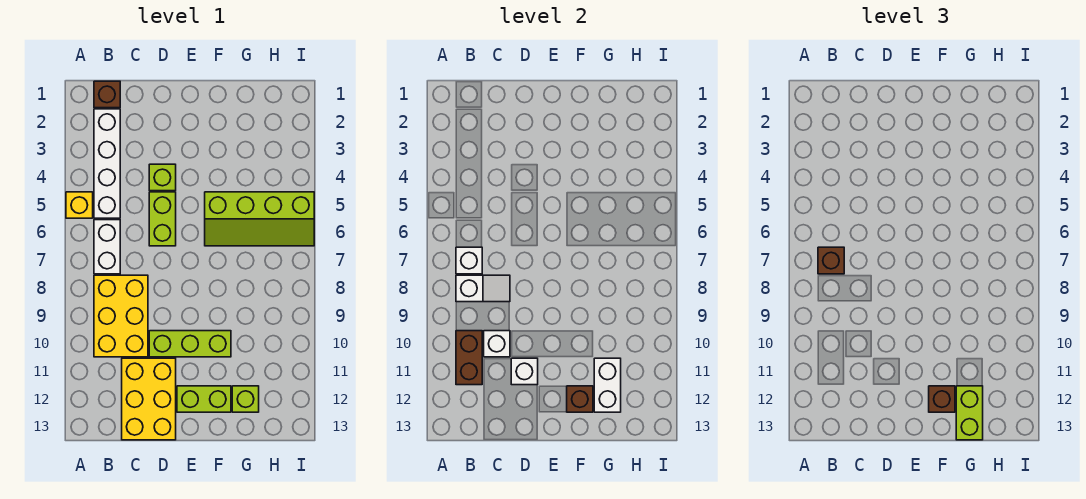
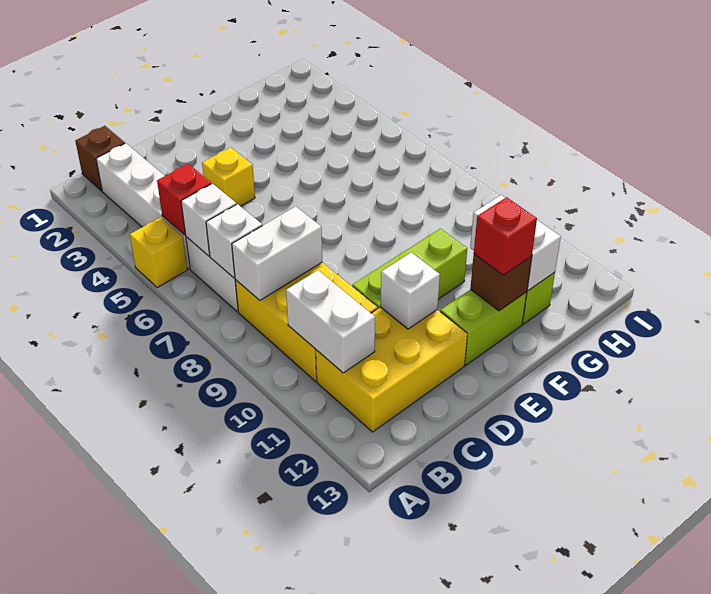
none -> red brick B5 level 2
brown brick B7 level 3 -> none
white slope B8:C8 level 2 top B -> white brick B8:C8 level 2
brown brick B10:B11 level 2 -> white brick B10:B11 level 2
white brick C10 level 2 -> white brick B6 level 2
yellow brick C11:D13 level 1 -> yellow brick B11:D12 level 1
lime brick D4 level 1 -> yellow brick D4 level 1
lime brick D5:D6 level 1 -> none
lime slope F5:I6 level 1 top 5 -> none
brown brick F12 level 3 -> red brick F12 level 3
lime brick G12:G13 level 3 -> none

